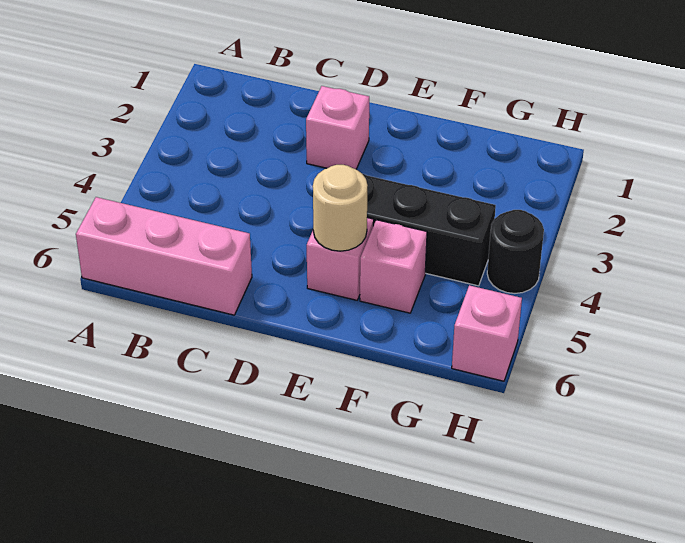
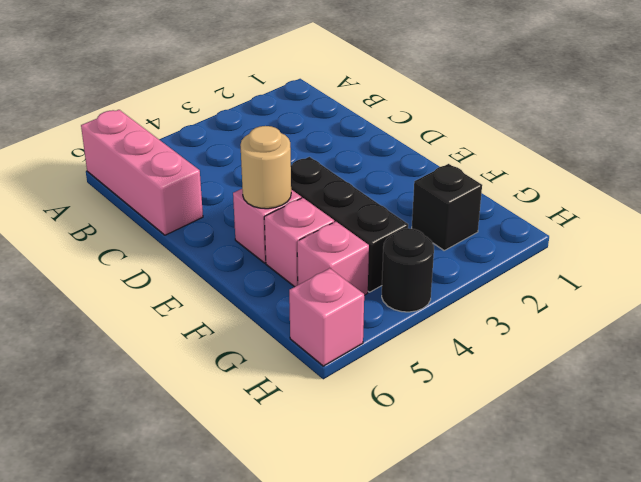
pink brick D2 level 1 -> pink brick G5 level 1
none -> black brick G2 level 1

